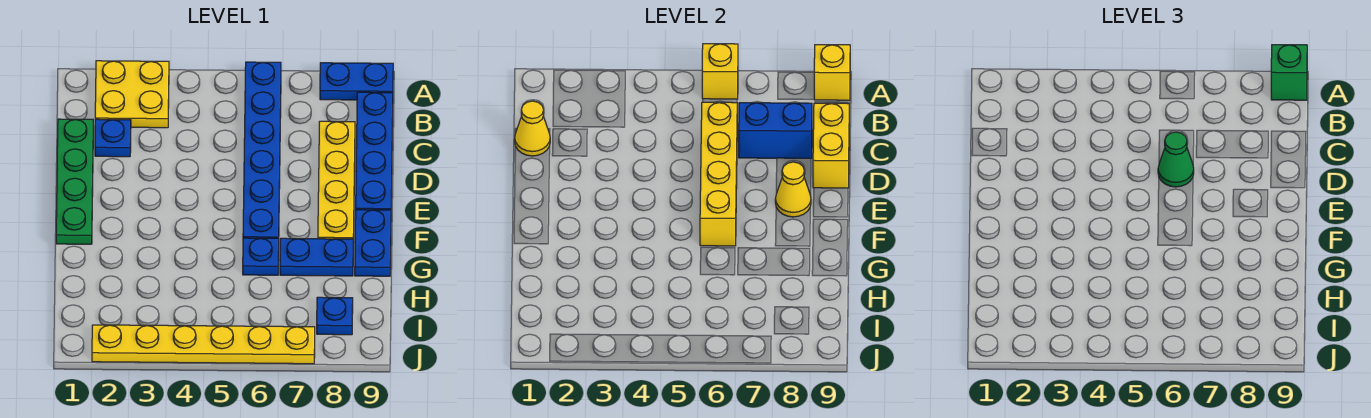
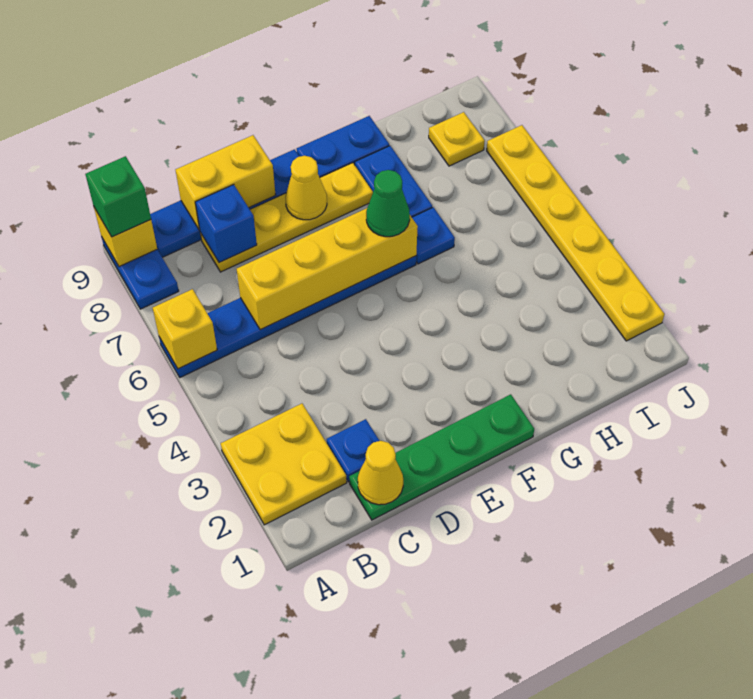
blue brick C7:C8 level 2 -> blue brick C8 level 2
green cone D6 level 3 -> green cone F6 level 3
blue plate I8 level 1 -> yellow plate I8 level 1

